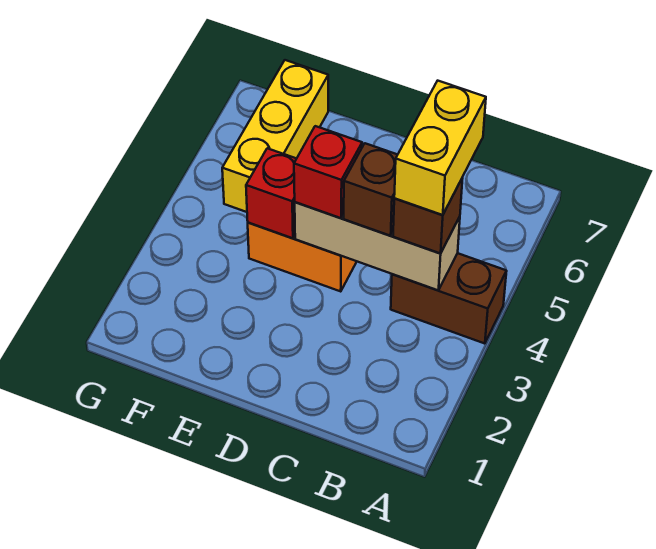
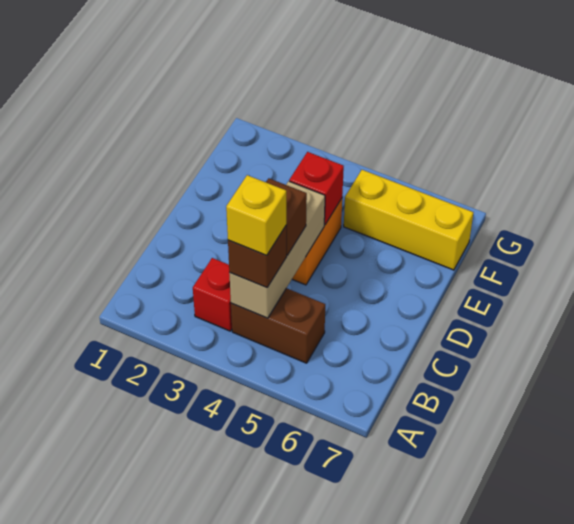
brown brick A4:B4 level 1 -> brown brick B4:B5 level 1
yellow brick B4:B5 level 4 -> yellow brick B4 level 4
red brick D4 level 3 -> red brick B3 level 1

